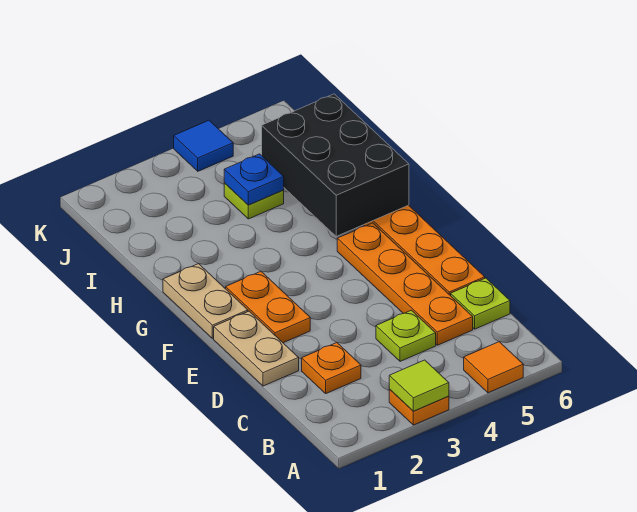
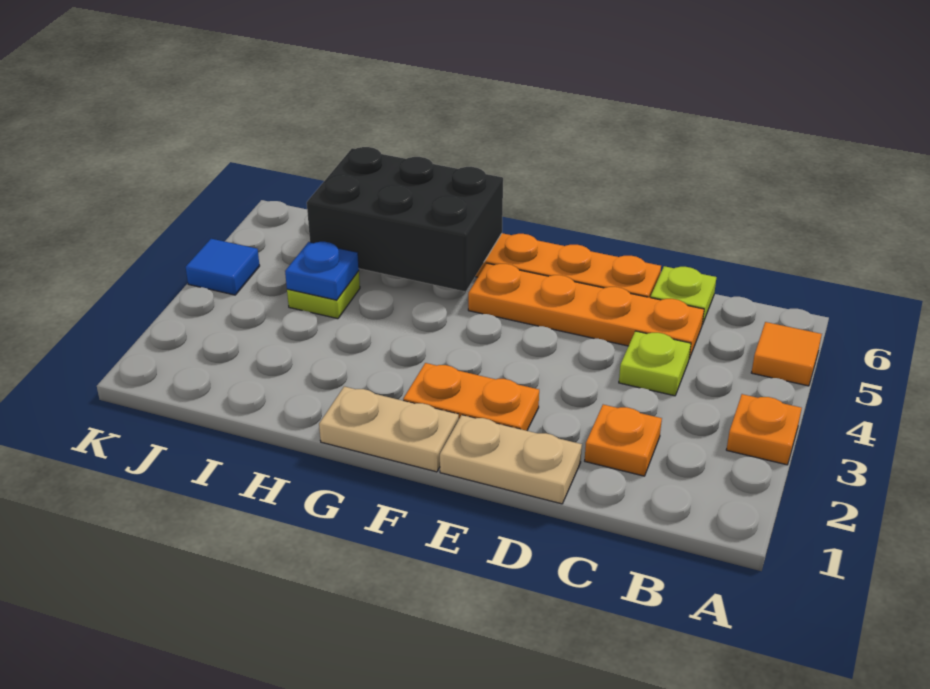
lime tile A3 level 2 -> none

